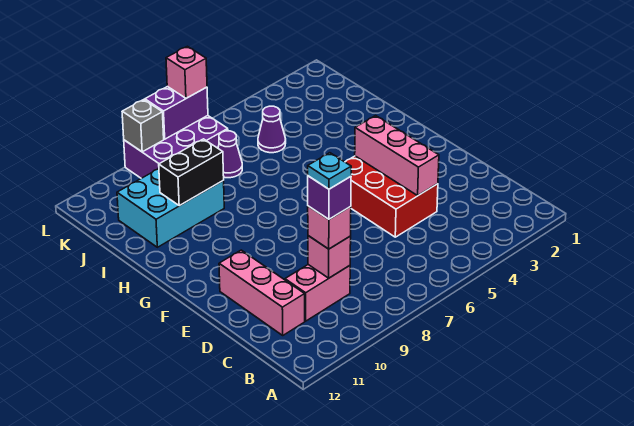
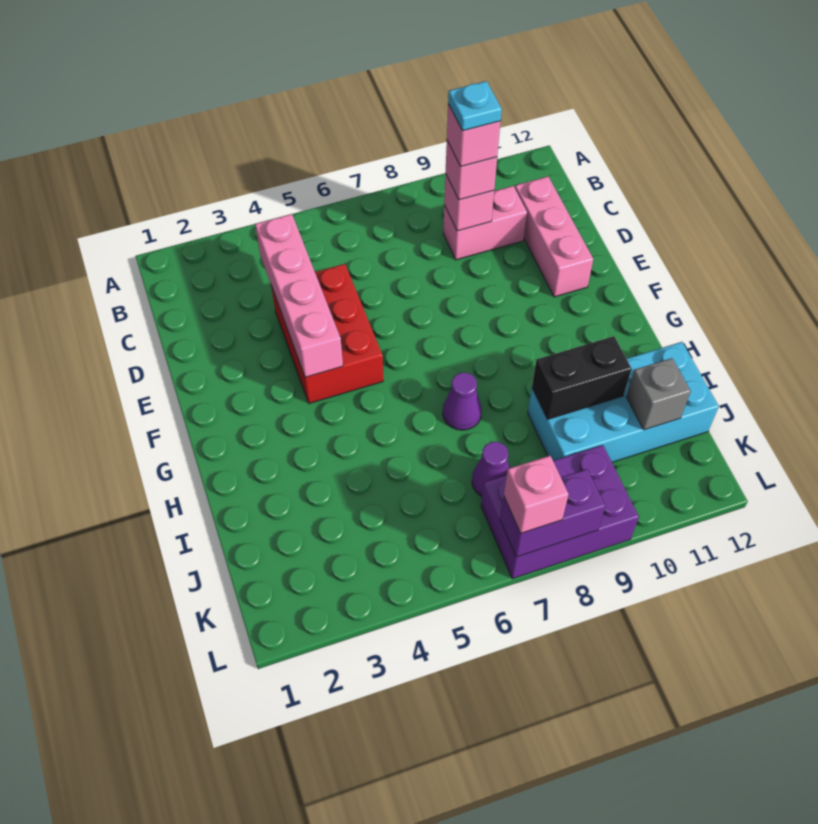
purple brick C9 level 4 -> pink brick C9 level 4
pink brick D4:F4 level 2 -> pink brick C4:F4 level 2
cyan brick I9:J11 level 1 -> cyan brick I9:J12 level 1
purple cone J5 level 1 -> purple cone H7 level 1
grey brick L9 level 2 -> grey brick J11 level 2

